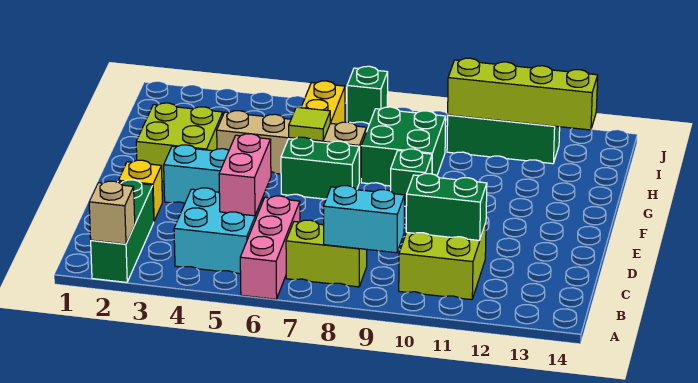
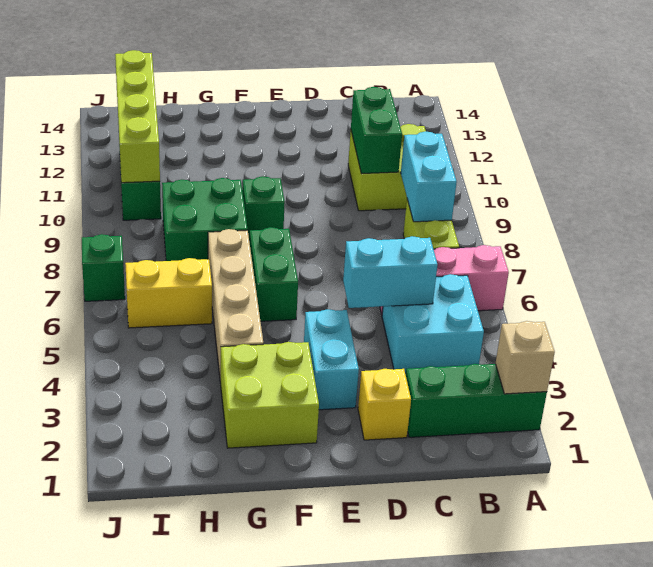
pink brick C5:D5 level 2 -> cyan brick C5:D5 level 2
lime tile G6 level 2 -> none

